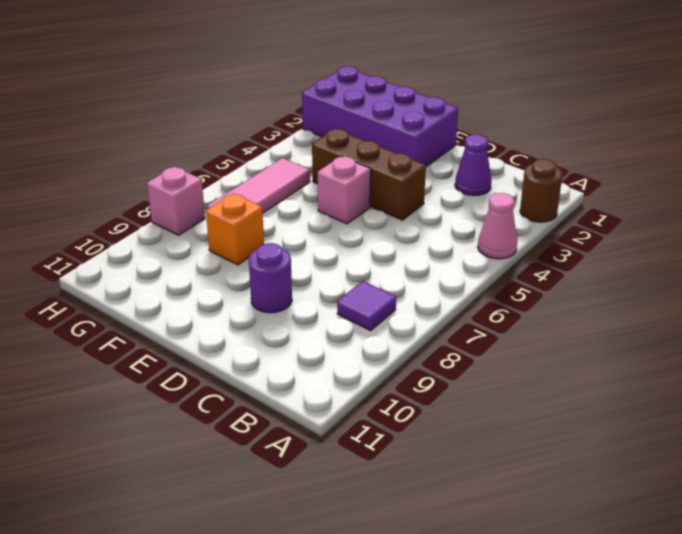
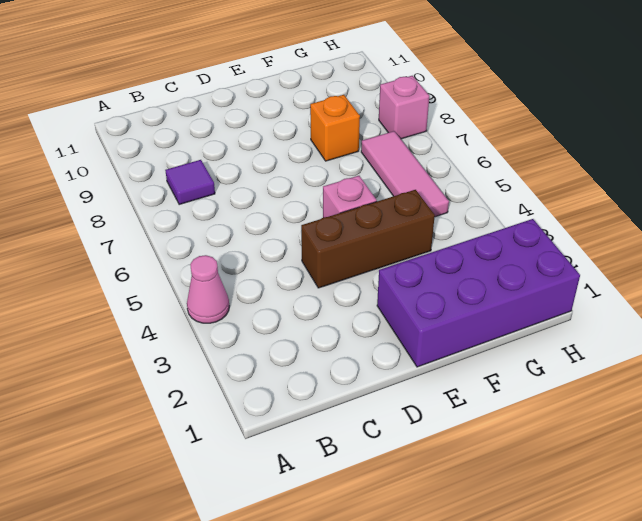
brown round brick A2 level 1 -> none
purple cone C2 level 1 -> none
purple round brick D9 level 1 -> none

